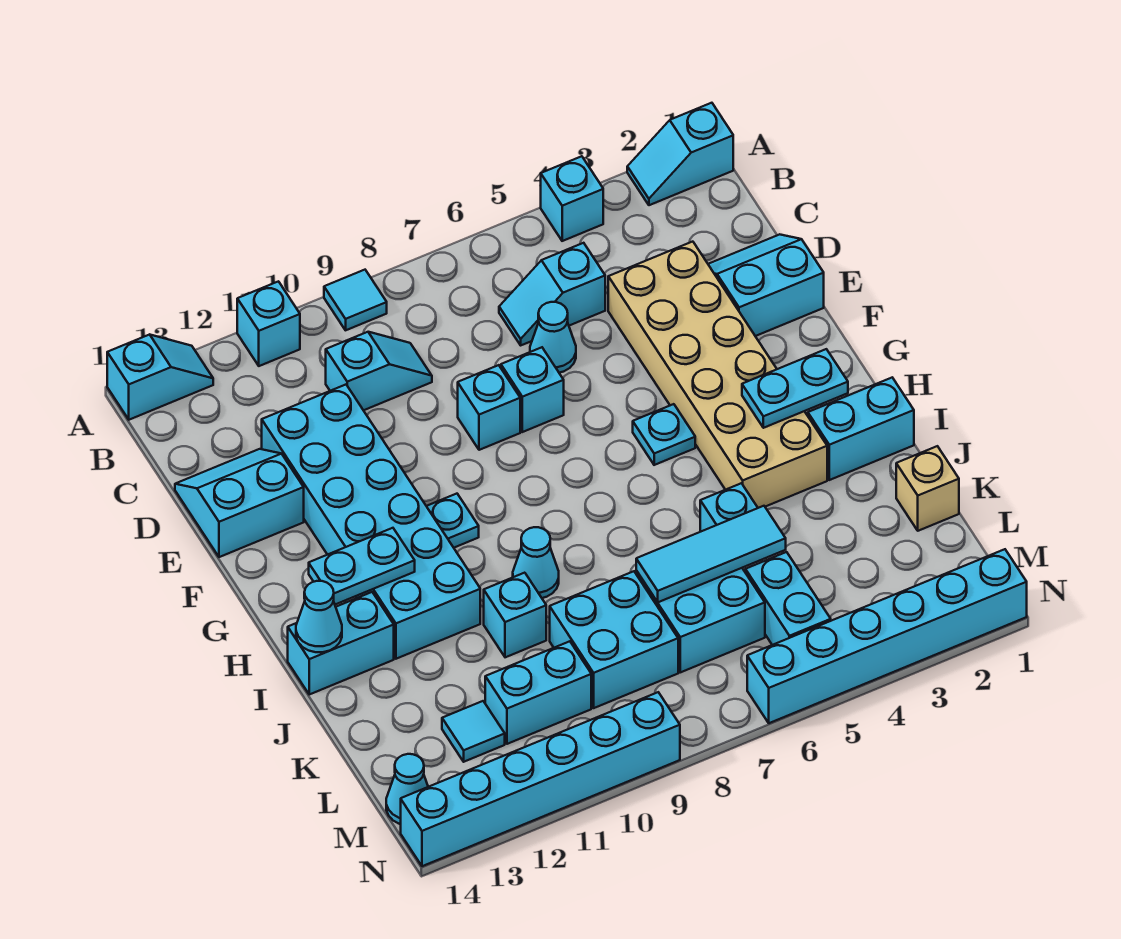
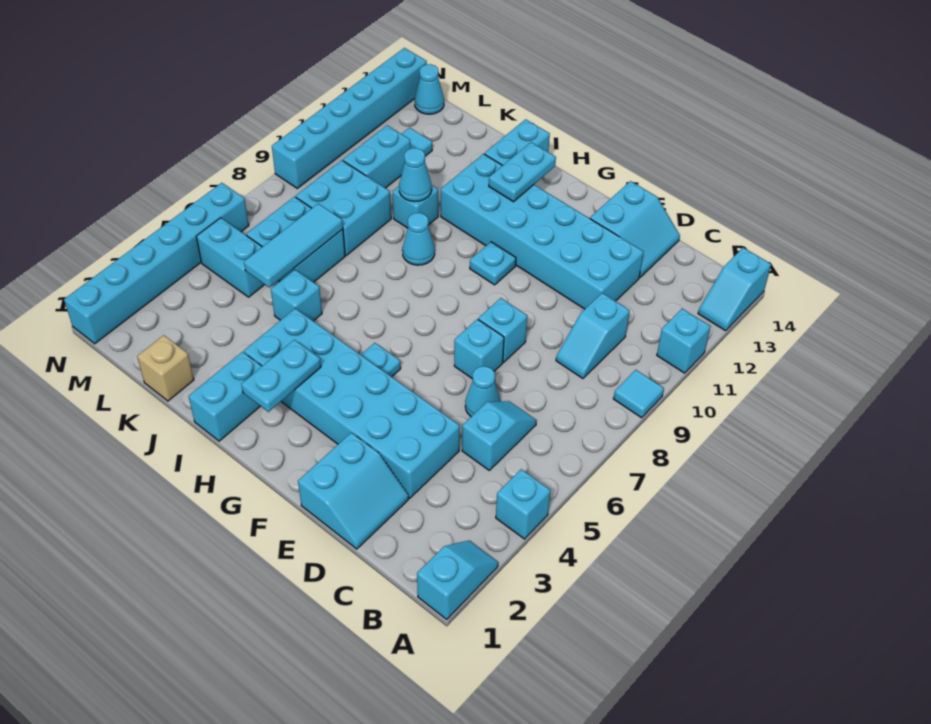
tan brick D3:I4 level 1 -> cyan brick D3:I4 level 1
cyan cone I14 level 2 -> cyan cone J10 level 2

